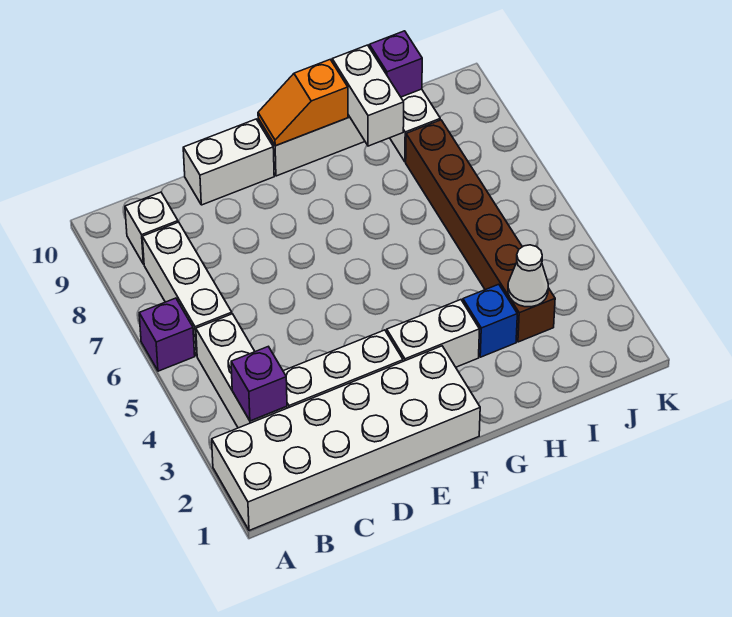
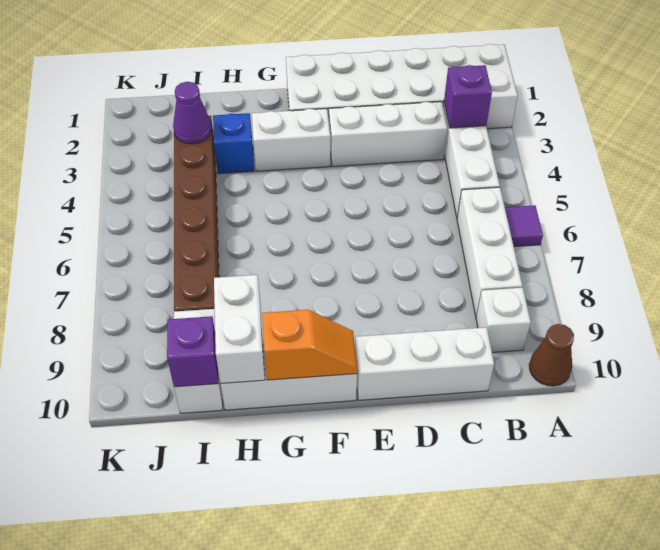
purple brick A6 level 1 -> purple tile A6 level 1
none -> brown cone A10 level 1
white brick D10:E10 level 1 -> white brick C10:E10 level 1
white cone I3 level 2 -> purple cone I3 level 2

